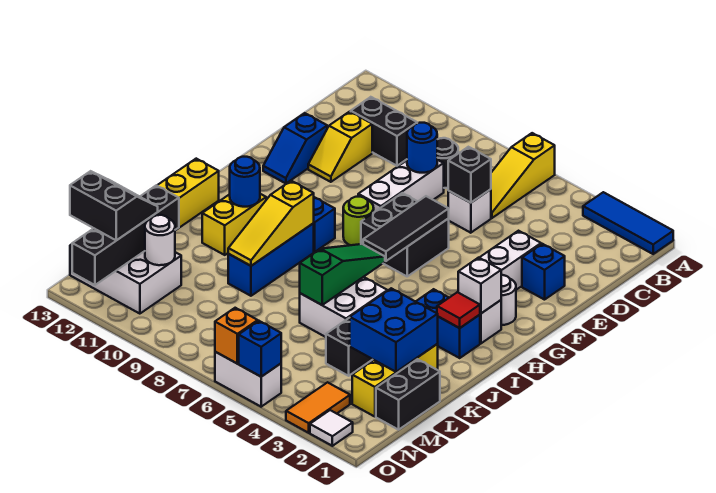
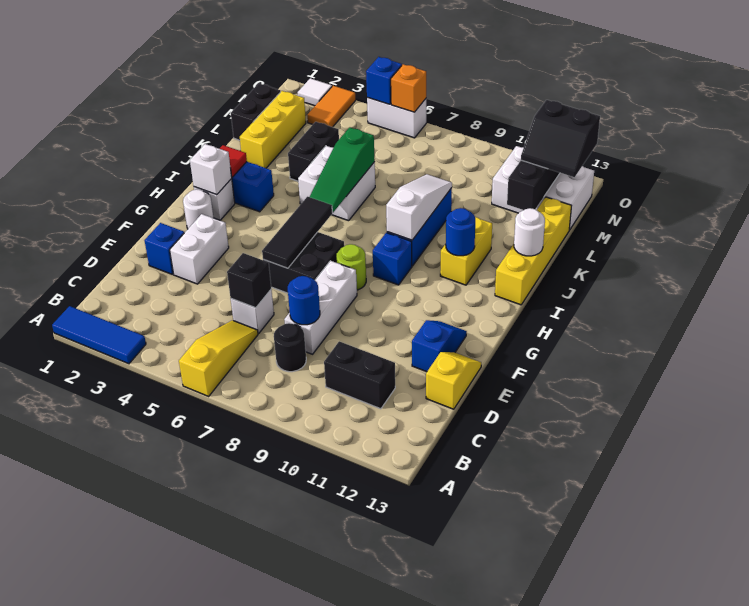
yellow slope D11:E11 level 1 top D -> yellow slope D13:E13 level 1 top D
yellow slope I9:K9 level 2 top I -> white slope I9:K9 level 2 top I
blue brick K2:L3 level 2 -> none
white round brick M11 level 2 -> white round brick J13 level 2

